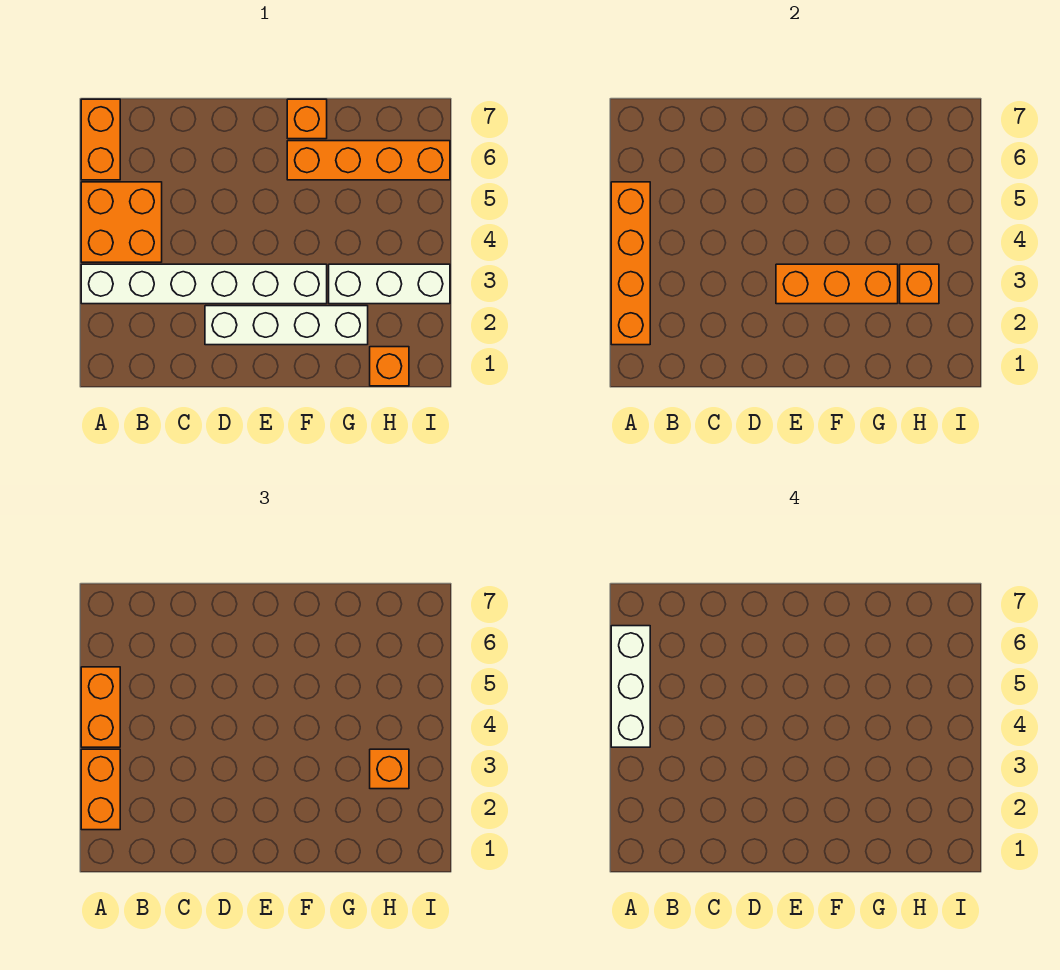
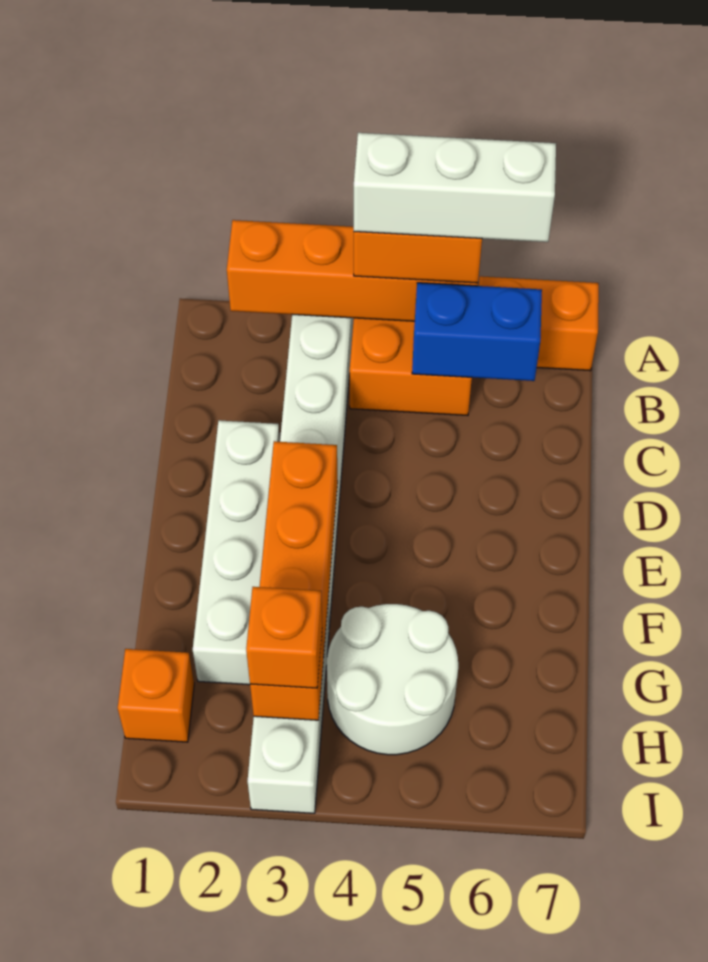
orange brick A2:A3 level 3 -> none
none -> blue brick B5:B6 level 2
orange brick F6:I6 level 1 -> none
orange brick F7 level 1 -> none
none -> white round brick G4:H5 level 1

